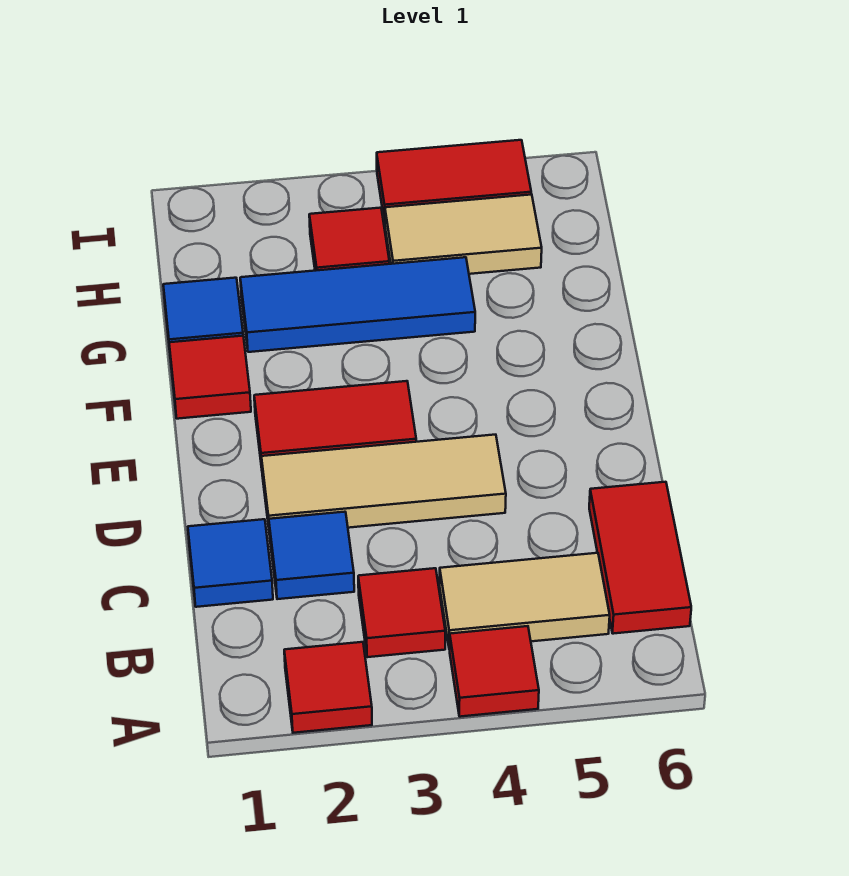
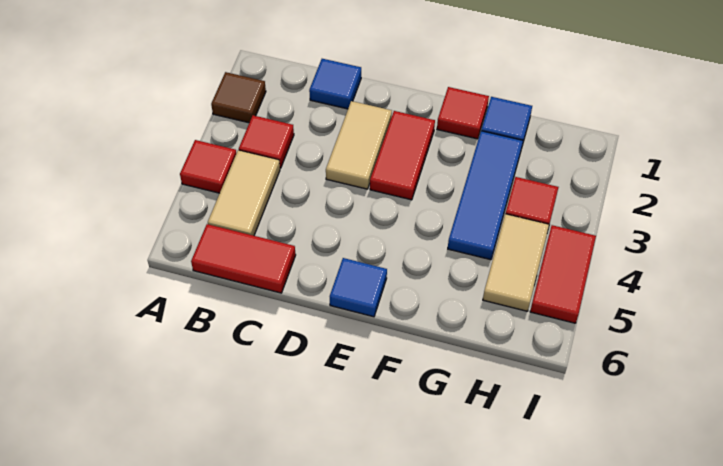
red tile A2 level 1 -> brown tile A2 level 1
blue tile C2 level 1 -> blue tile E6 level 1
tan tile D2:D4 level 1 -> tan tile D2:D3 level 1

